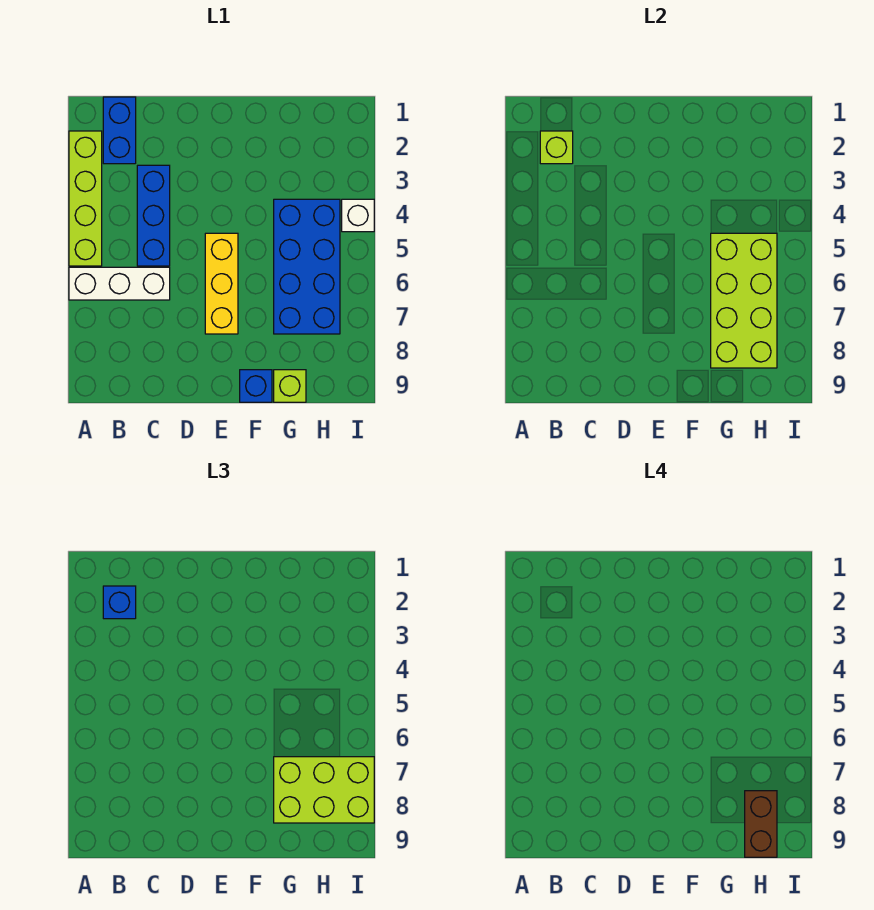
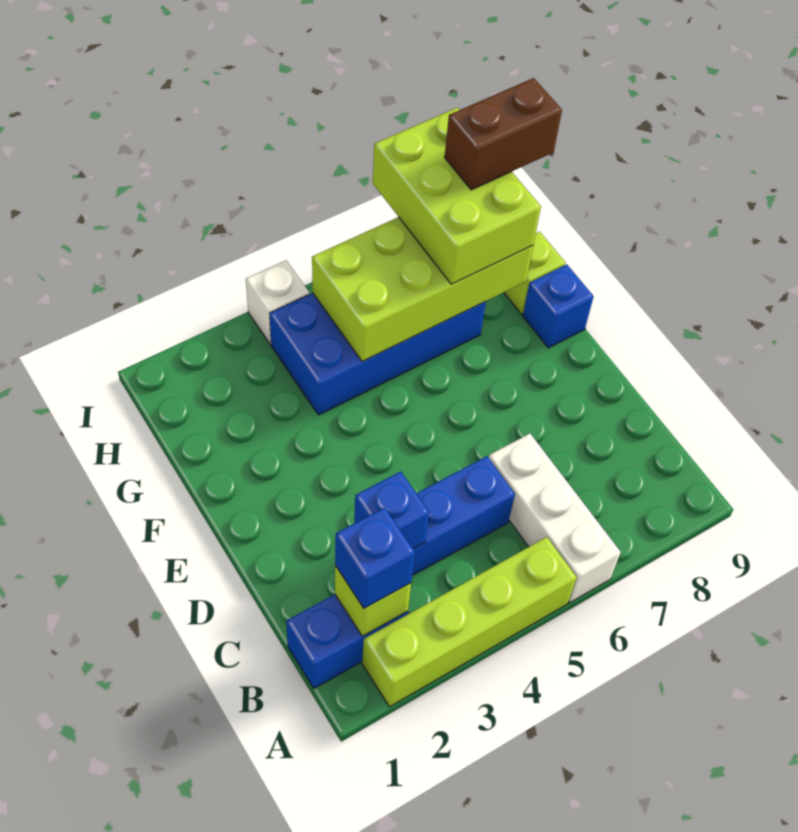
none -> blue brick C3 level 2
yellow brick E5:E7 level 1 -> none

